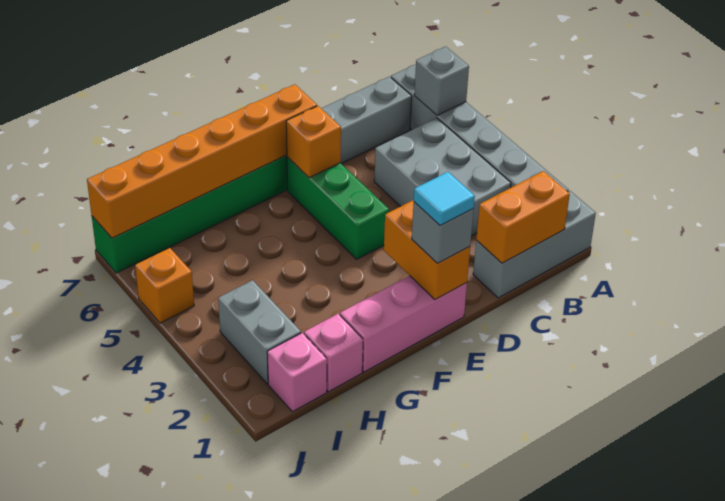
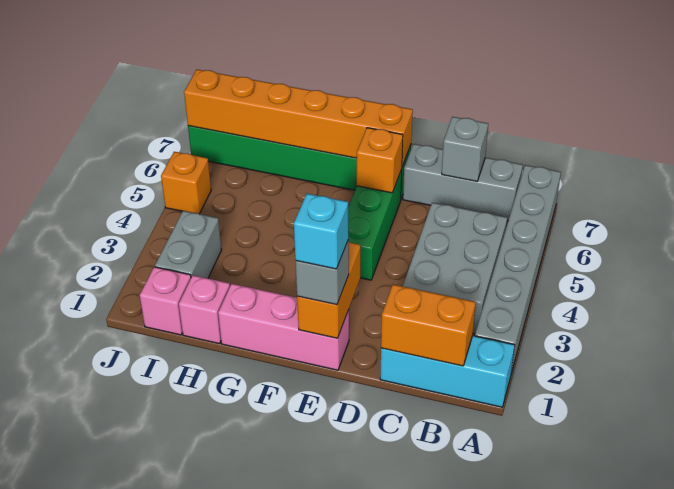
grey brick A1:C1 level 1 -> cyan brick A1:C1 level 1
grey brick A6 level 2 -> grey brick C7 level 2
cyan tile E1 level 4 -> cyan brick E1 level 4

